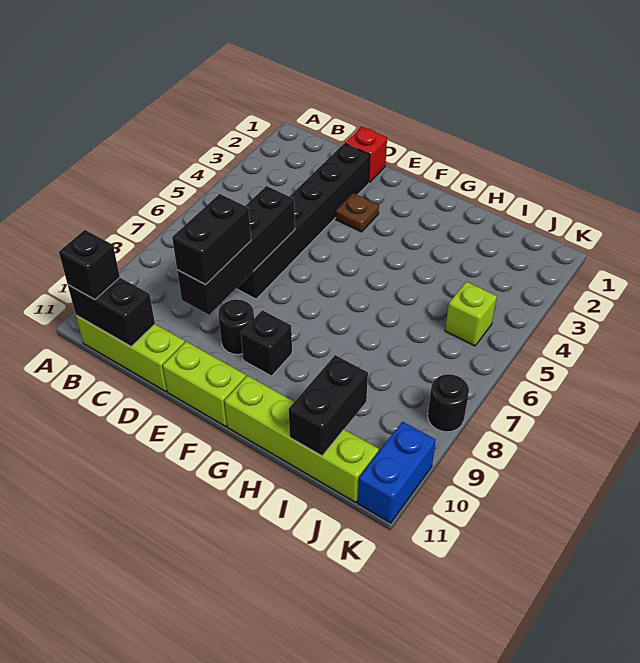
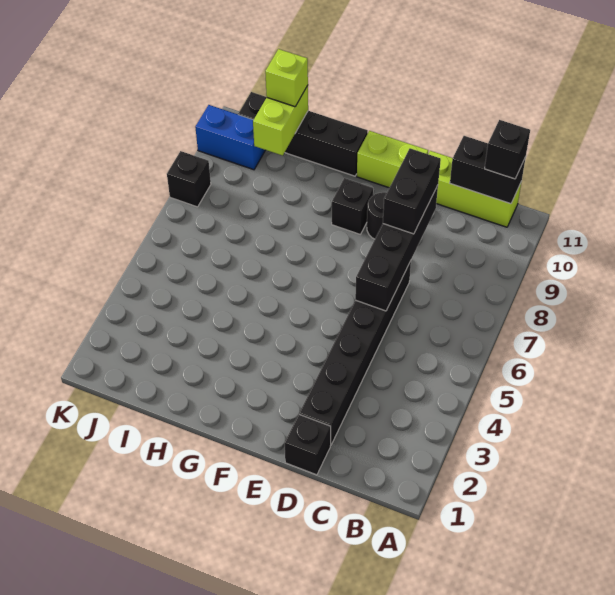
red brick D1 level 1 -> black brick D1 level 1
brown plate E3 level 1 -> none
lime brick G11:J11 level 1 -> black brick G11:J11 level 1
black brick I10:I11 level 2 -> lime brick I10:I11 level 2
lime brick J5 level 1 -> lime brick I11 level 3
black round brick K8 level 1 -> black brick K8 level 1
blue brick K10:K11 level 1 -> blue brick J10:K10 level 1

